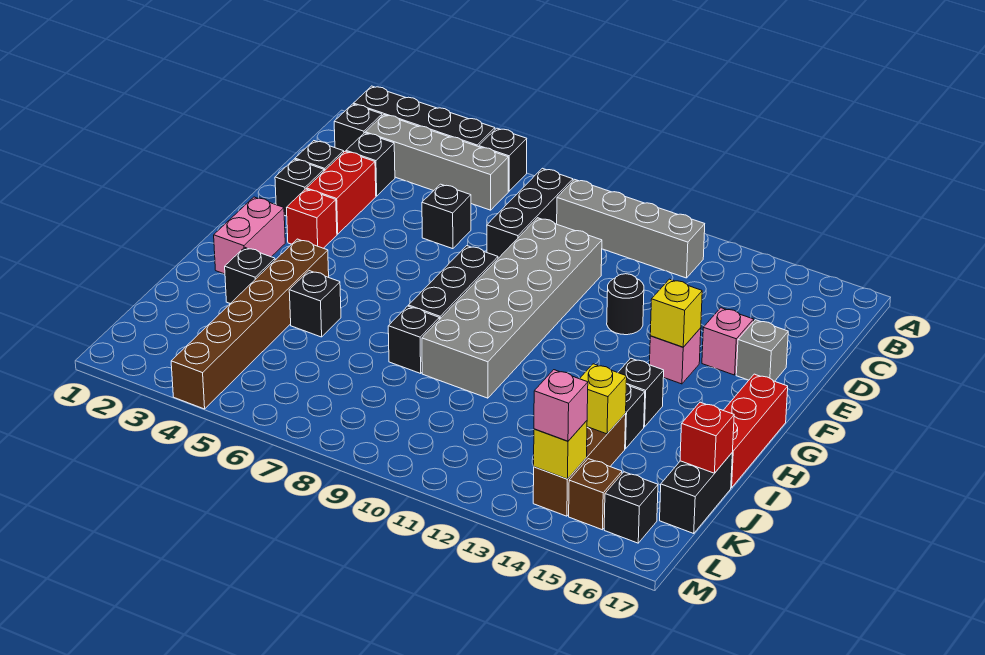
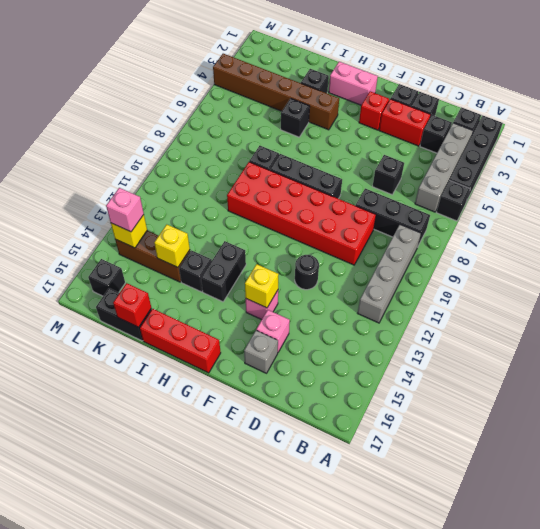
grey brick D9:I10 level 1 -> red brick D9:I10 level 1
black brick H14 level 1 -> black brick H13:H14 level 1
brown brick L15 level 1 -> none

